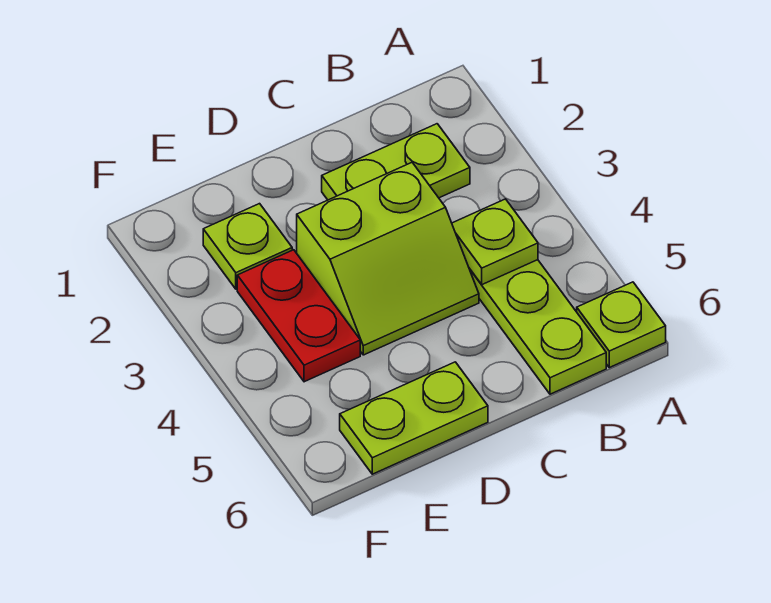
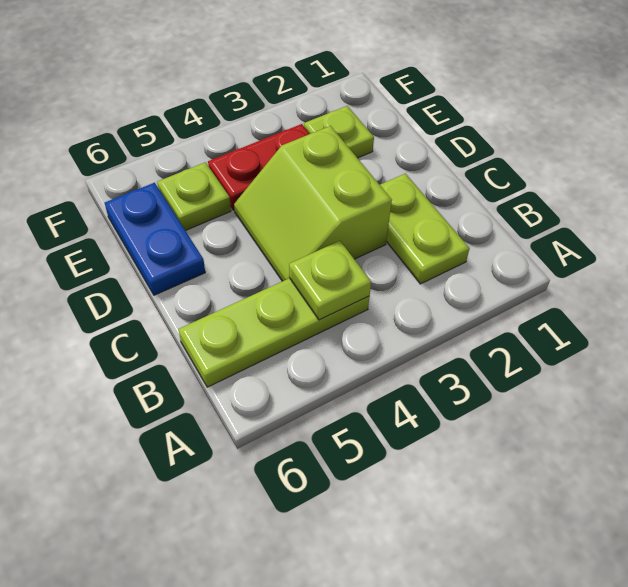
lime plate A6 level 1 -> lime plate E5 level 1
lime plate D6:E6 level 1 -> blue plate D6:E6 level 1

